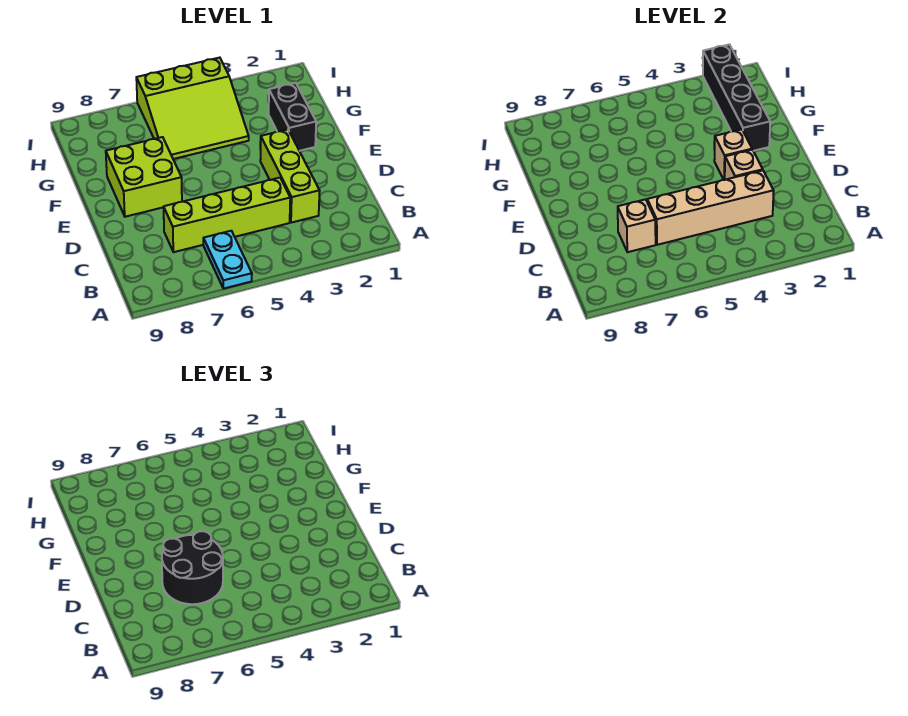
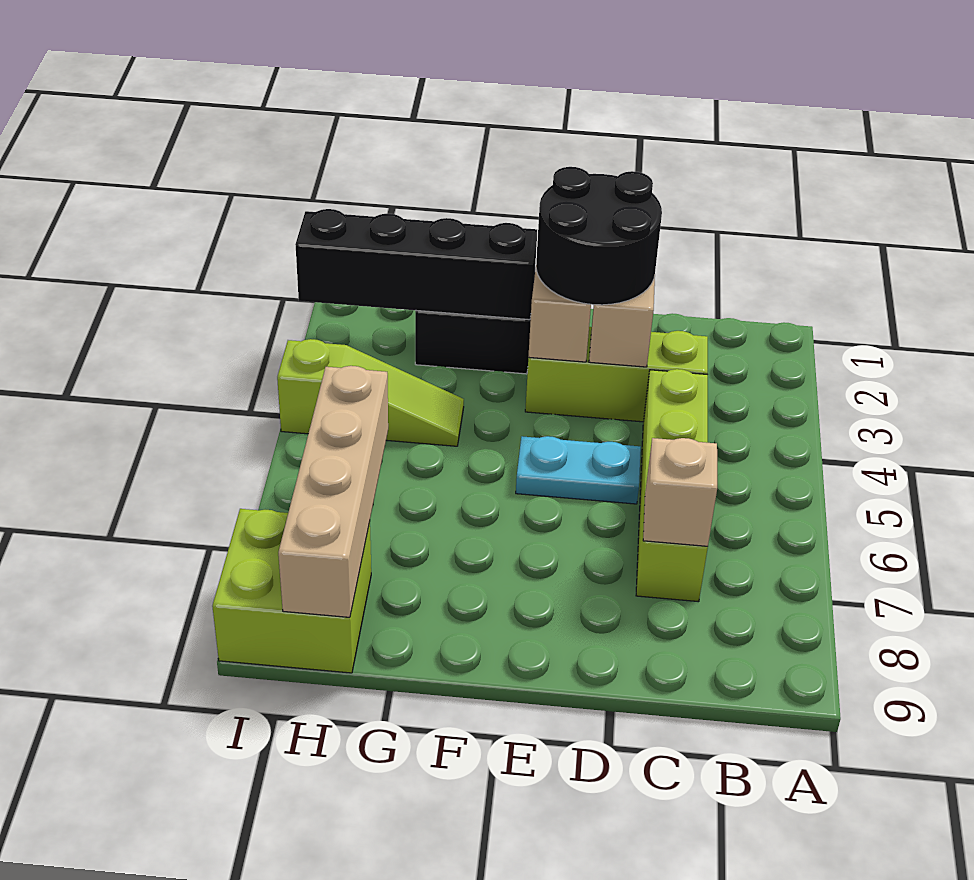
cyan plate A6:B6 level 1 -> cyan plate D5:E5 level 1
tan brick C3:C6 level 2 -> tan brick H6:H9 level 2
black round brick C6:D7 level 3 -> black round brick D2:E3 level 3
lime brick E7:F8 level 1 -> lime brick H8:I9 level 1
lime slope G4:I6 level 1 top I -> lime slope G4:I4 level 1 top I

